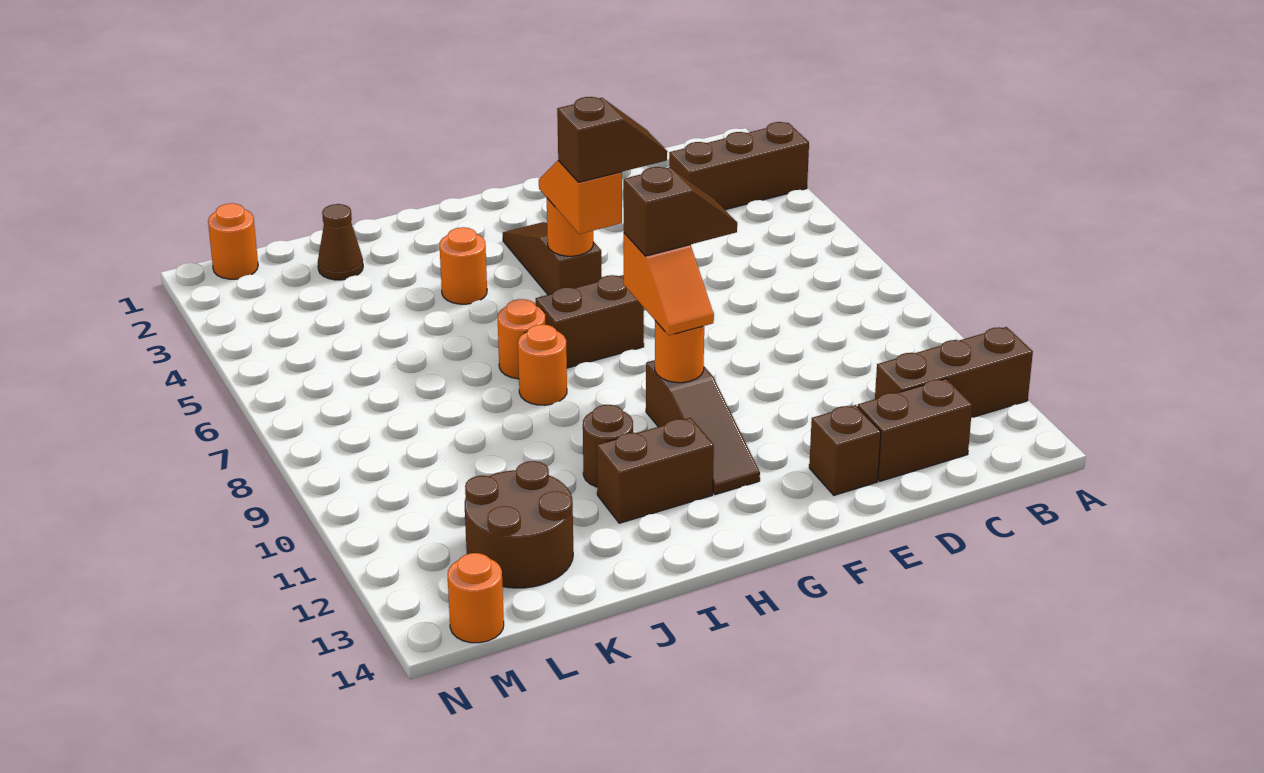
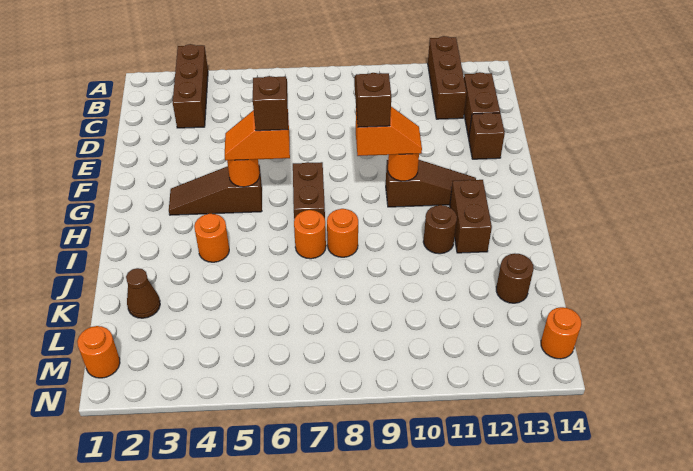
brown round brick K12:L13 level 1 -> brown round brick K13 level 1

